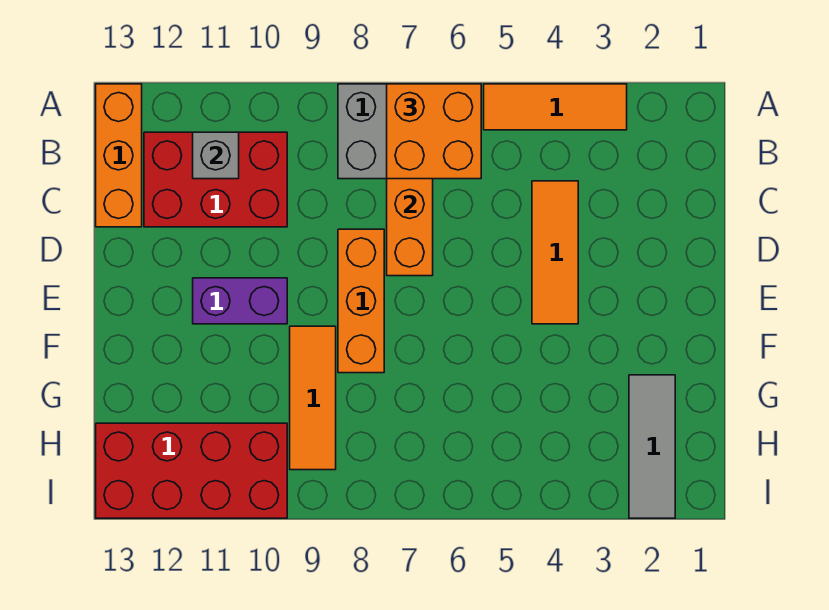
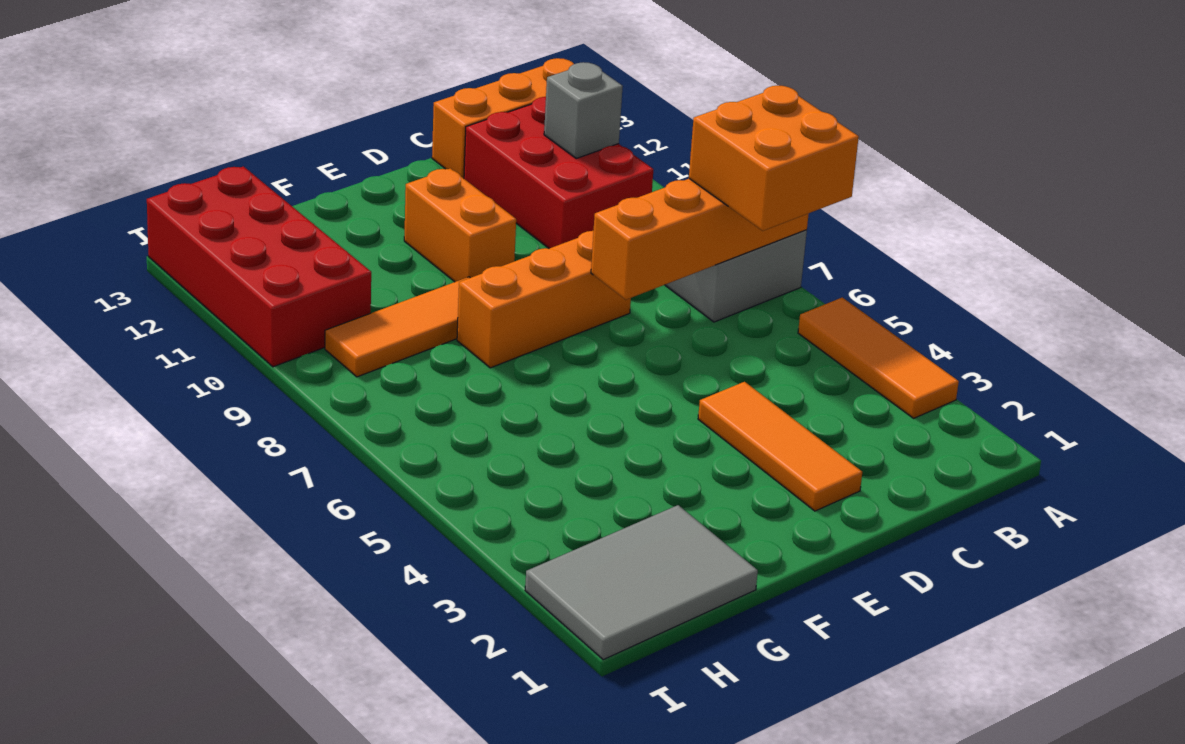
orange tile C4:E4 level 1 -> orange tile D2:D4 level 1
purple brick E10:E11 level 1 -> orange brick E10:E11 level 1
grey tile G2:I2 level 1 -> grey tile G1:I2 level 1

